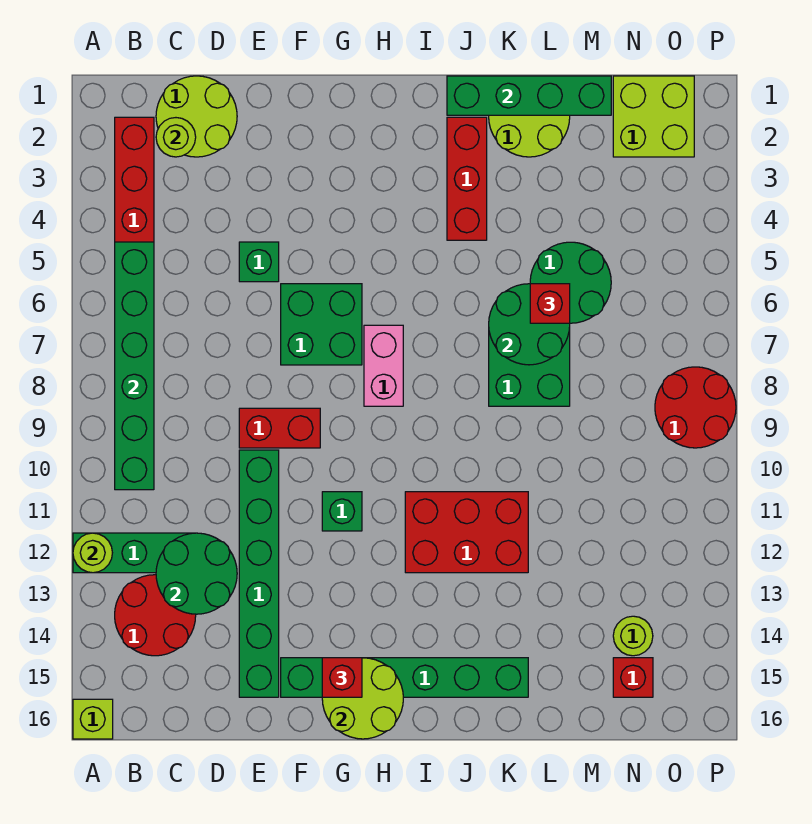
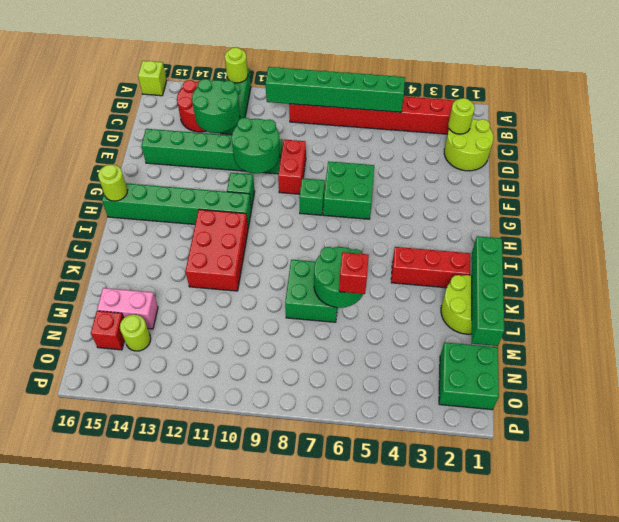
green brick E5 level 1 -> green brick G8 level 1
green brick F15:K15 level 1 -> green brick H11:H16 level 1
lime round brick G15:H16 level 2 -> lime round brick H16 level 2
red brick G15 level 3 -> none
pink brick H7:H8 level 1 -> pink brick M14:M15 level 1
green round brick L5:M6 level 1 -> green round brick E10:F11 level 2
lime brick N1:O2 level 1 -> green brick N1:O2 level 1
red round brick O8:P9 level 1 -> none

